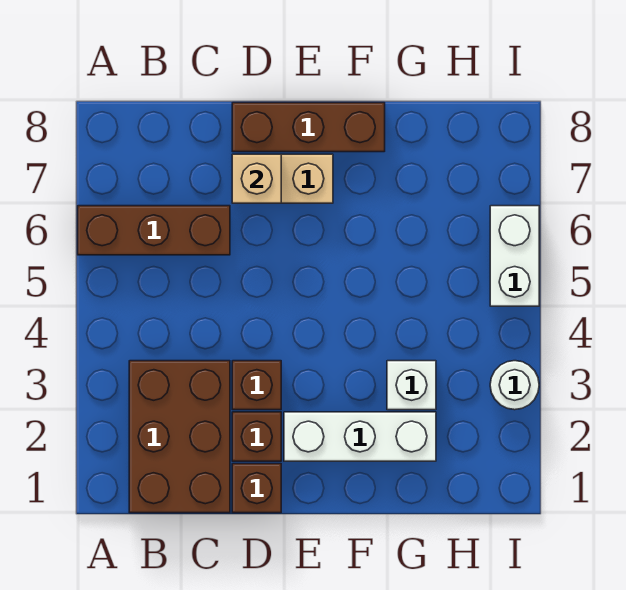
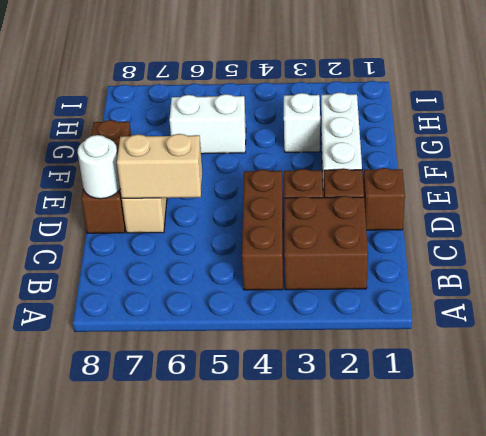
brown brick A6:C6 level 1 -> brown brick B4:D4 level 1
brown brick B1:C3 level 1 -> brown brick B2:C3 level 1
tan brick D7 level 2 -> tan brick D6:D7 level 2
white round brick I3 level 1 -> white round brick D8 level 2
white brick I5:I6 level 1 -> white brick G5:G6 level 1

